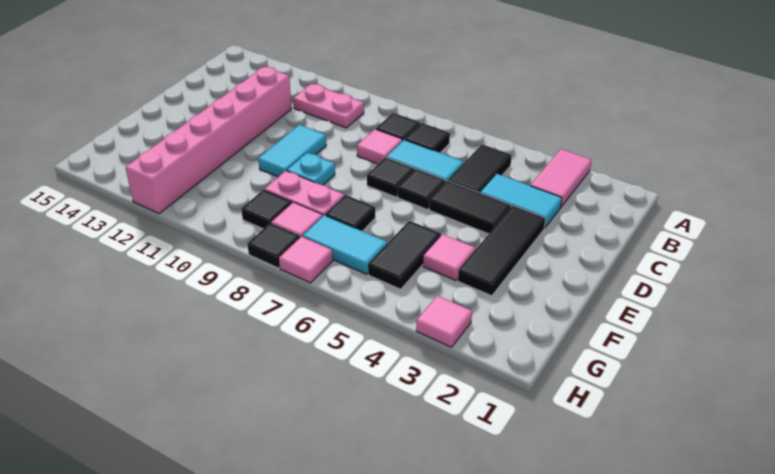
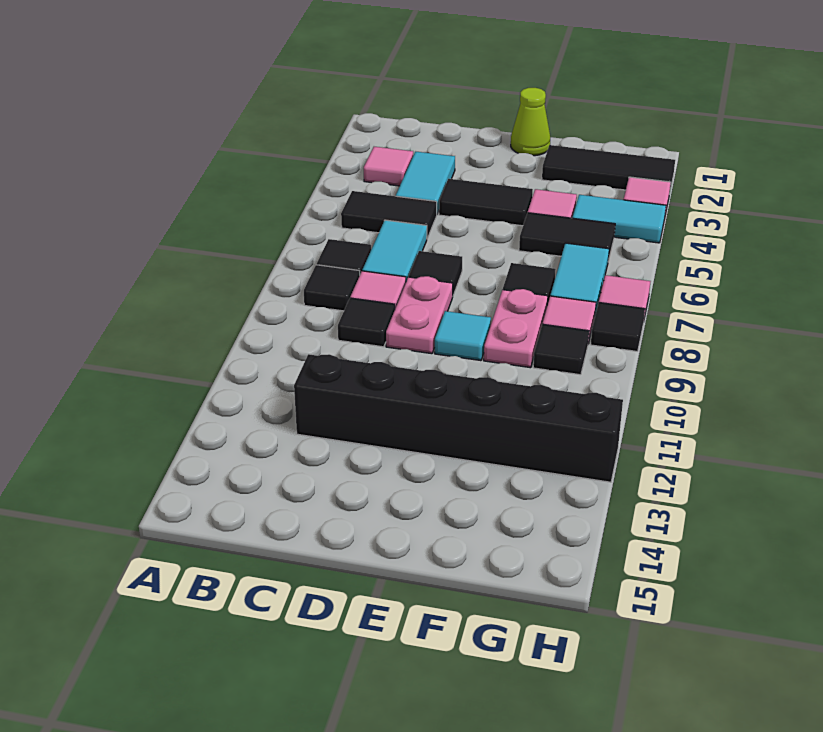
pink tile A3:B3 level 1 -> pink tile B3 level 1
pink plate B10:B11 level 1 -> pink plate D8:D9 level 1
pink brick C12:H12 level 1 -> black brick C12:H12 level 1
black tile D3:F3 level 1 -> black tile F2:H2 level 1
black tile D4:D5 level 1 -> black tile D4:E4 level 1
black tile D6 level 1 -> black tile C9 level 1
cyan tile D10:E10 level 1 -> cyan tile G4:H4 level 1
none -> lime cone E1 level 1
cyan plate E9 level 1 -> cyan tile E9 level 1

